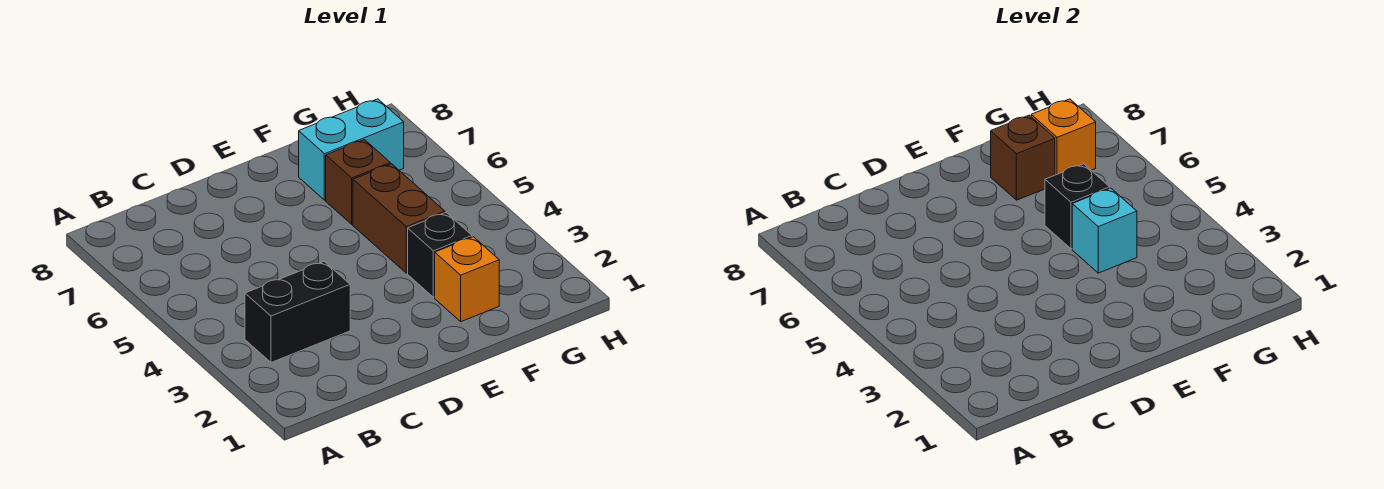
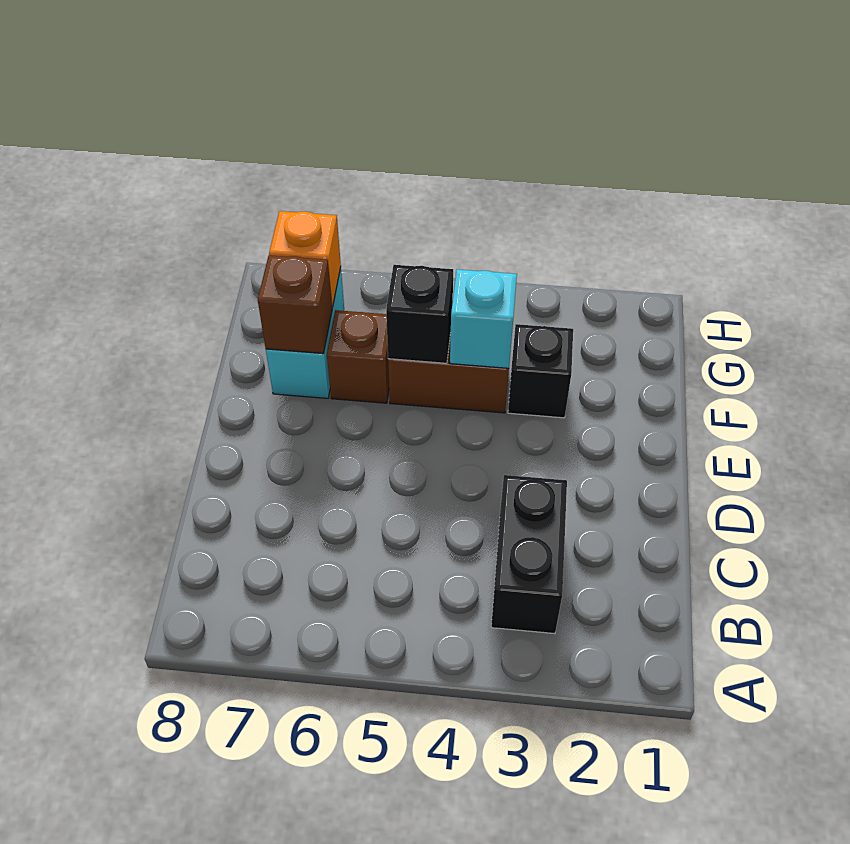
orange brick F2 level 1 -> none

